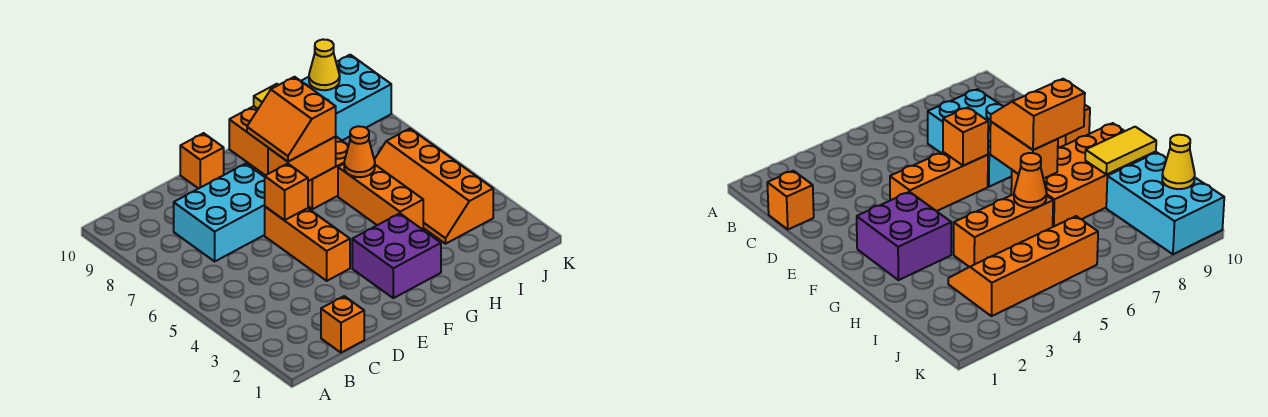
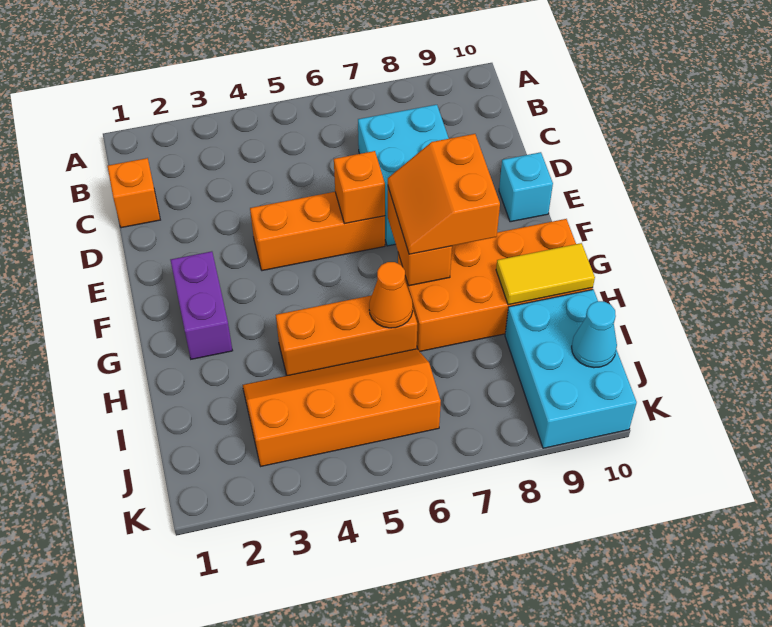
orange brick E10 level 1 -> cyan brick E10 level 1
purple brick F2:G3 level 1 -> purple brick F2:G2 level 1
orange slope F7:G8 level 3 top G -> orange slope F7:G8 level 3 top 8
yellow cone J10 level 2 -> cyan cone J10 level 2

